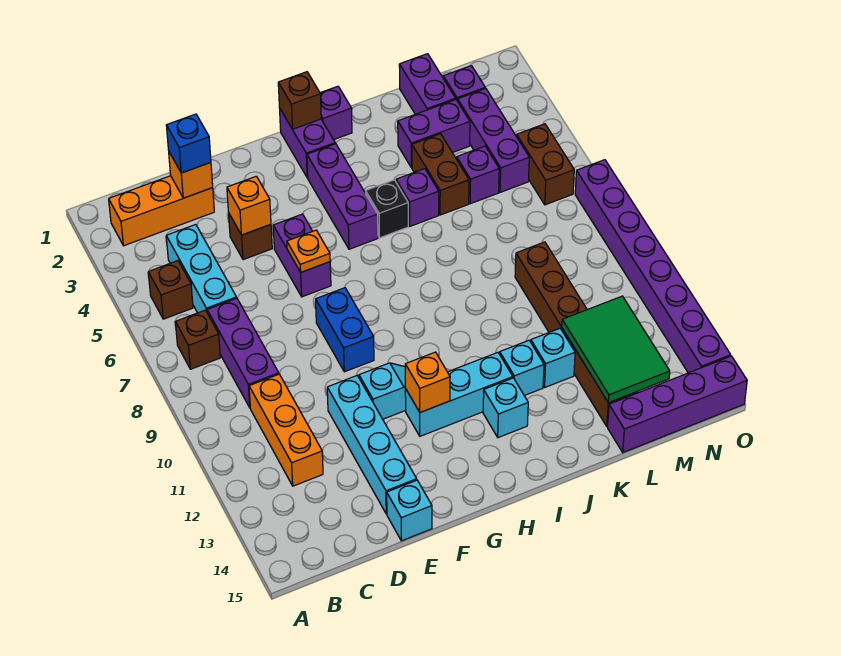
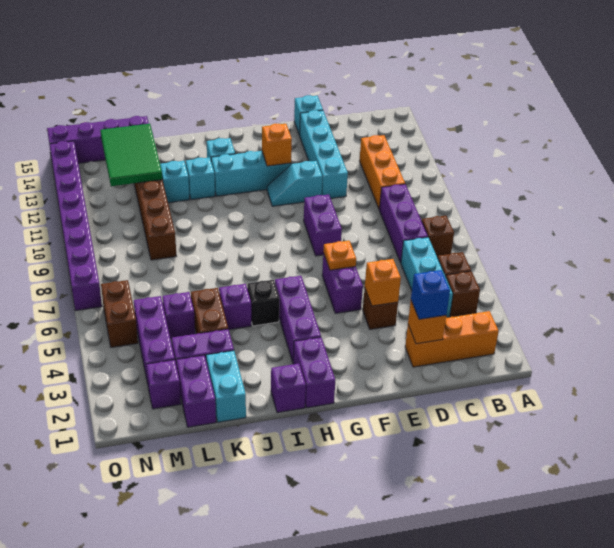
blue brick F8:F9 level 1 -> purple brick F8:F9 level 1
brown brick H1 level 2 -> brown brick B4 level 1
none -> cyan brick K1:K2 level 1

